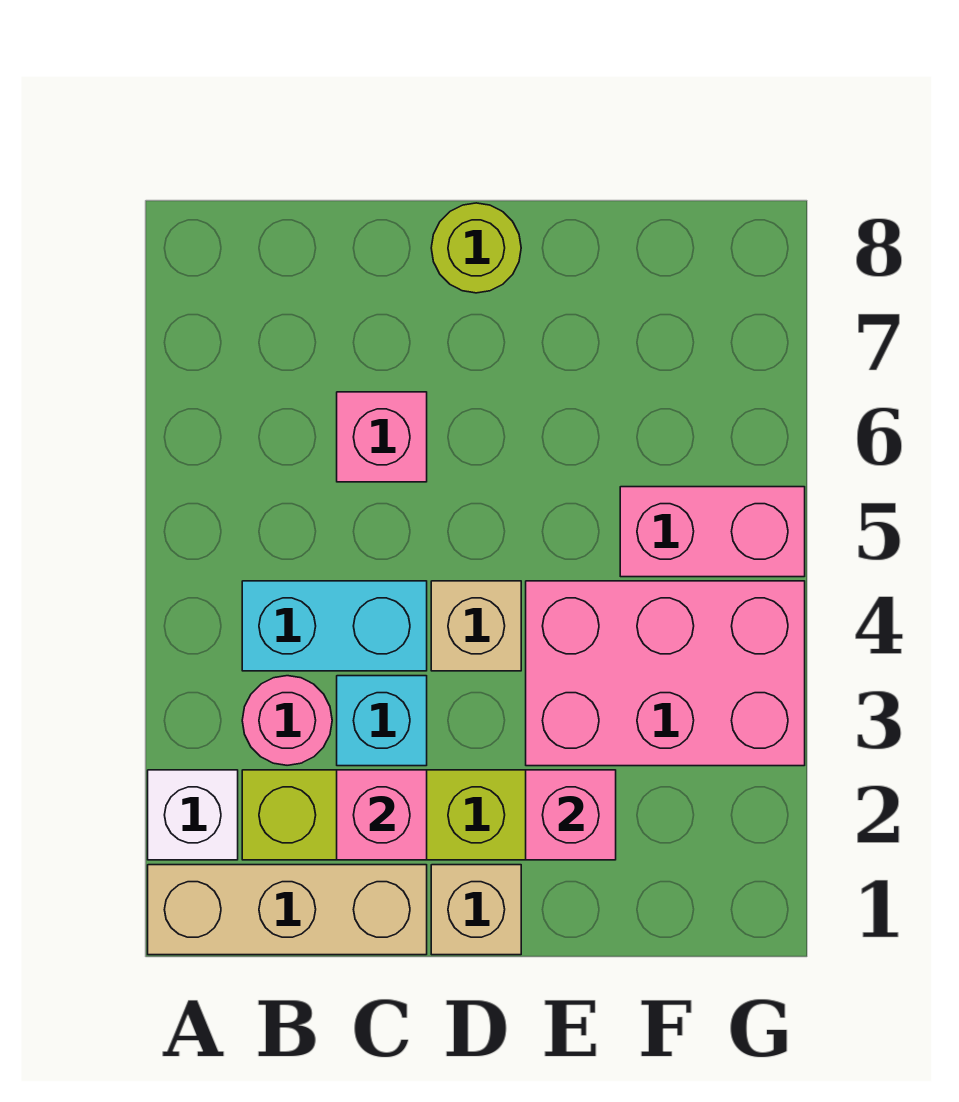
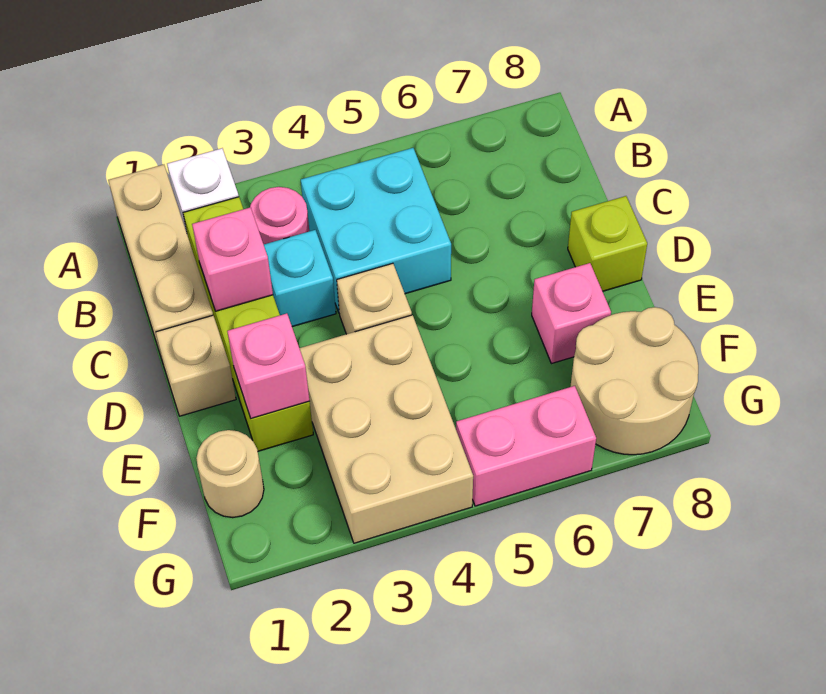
cyan brick B4:C4 level 1 -> cyan brick B4:C5 level 1
pink brick C6 level 1 -> pink brick E7 level 1
lime round brick D8 level 1 -> lime brick D8 level 1
pink brick E3:G4 level 1 -> tan brick E3:G4 level 1
none -> tan round brick F1 level 1
pink brick F5:G5 level 1 -> pink brick G5:G6 level 1
none -> tan round brick F7:G8 level 1

